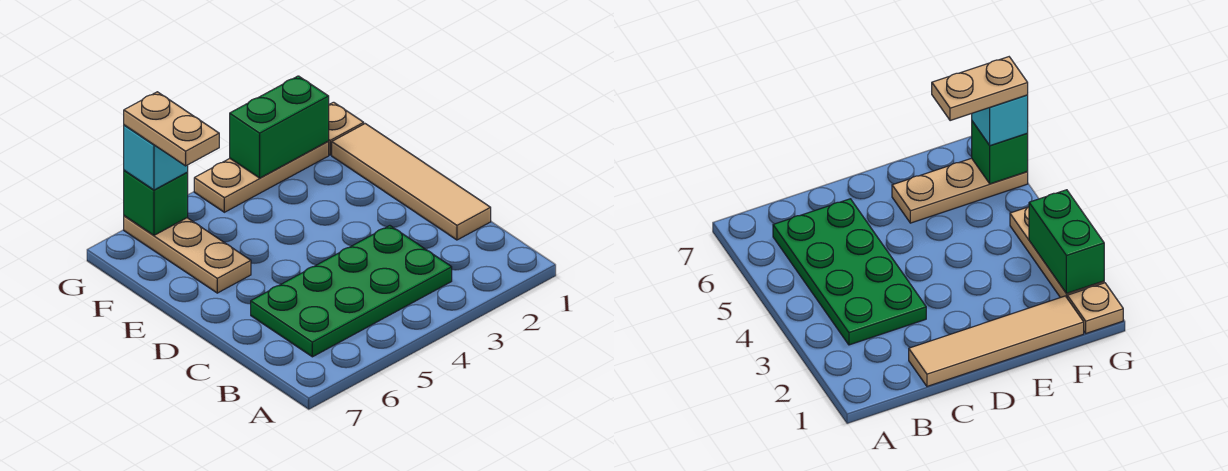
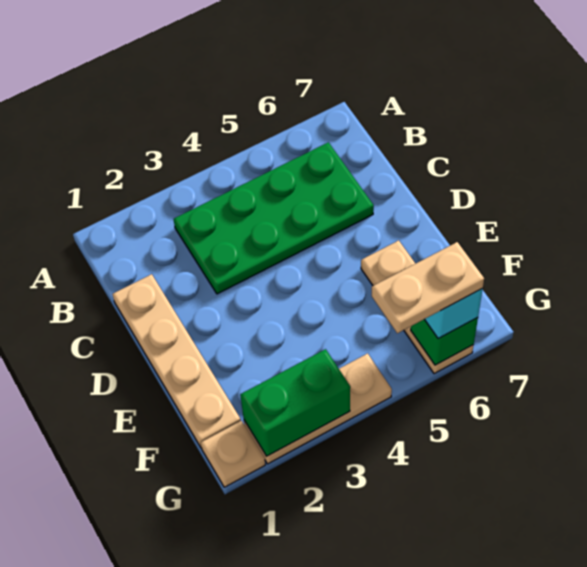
tan tile C1:F1 level 1 -> tan plate C1:F1 level 1
tan plate F6:G6 level 4 -> tan plate G5:G6 level 4

